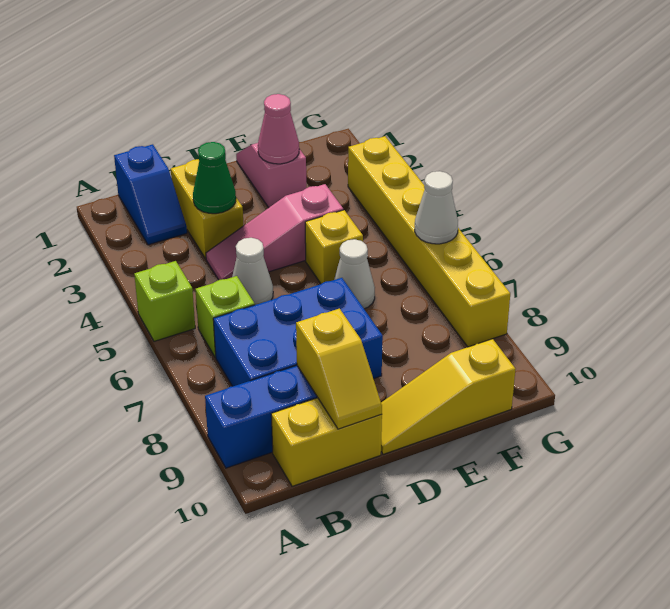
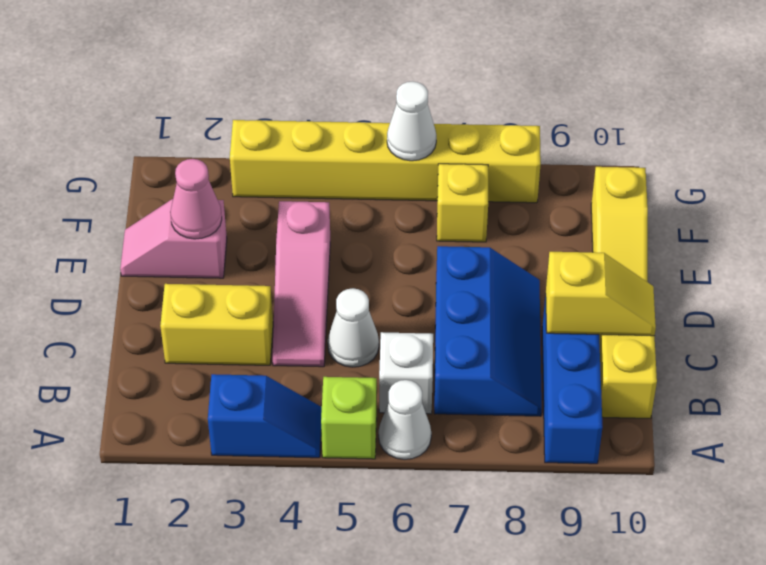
blue slope B1:B2 level 1 top 1 -> blue slope A3:A4 level 1 top 3
lime brick B6 level 1 -> white brick B6 level 1
blue brick B7:D8 level 1 -> blue slope B7:D8 level 1 top 7
green cone C3 level 2 -> none
yellow brick E5 level 1 -> yellow brick F7 level 1
white cone E6 level 1 -> white cone A6 level 1

